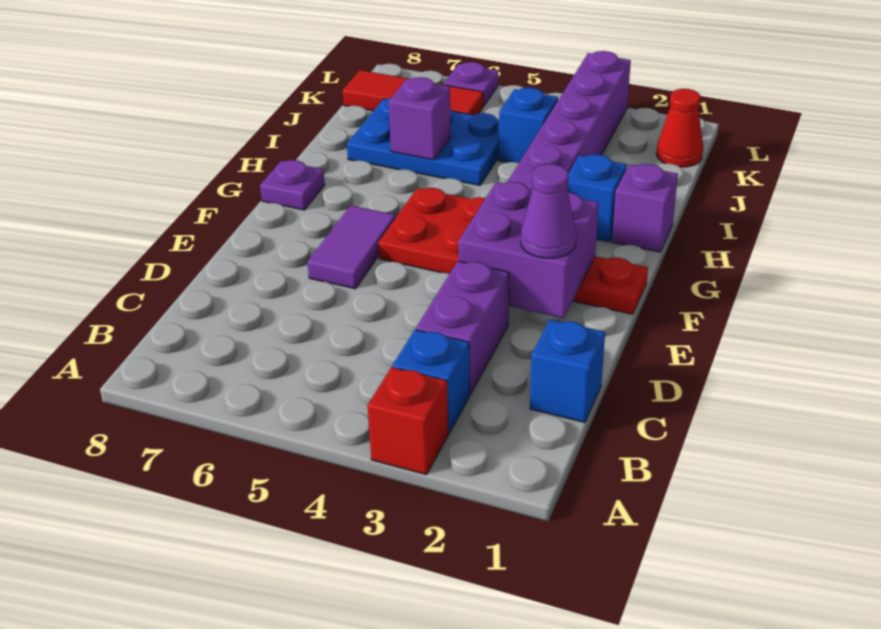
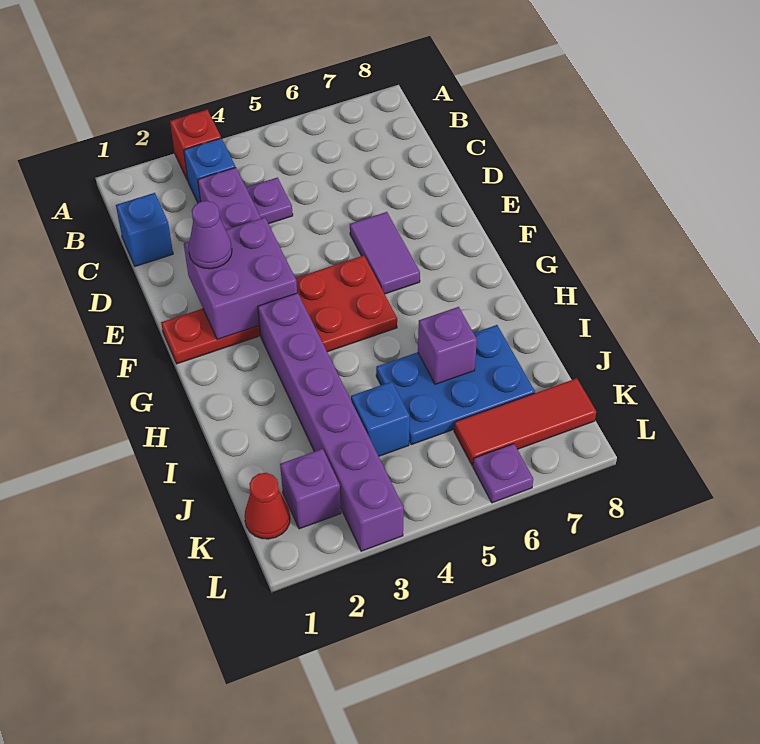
purple plate G8 level 1 -> purple plate C4 level 1
purple brick H1 level 1 -> purple brick K2 level 1
blue brick H2 level 1 -> none

